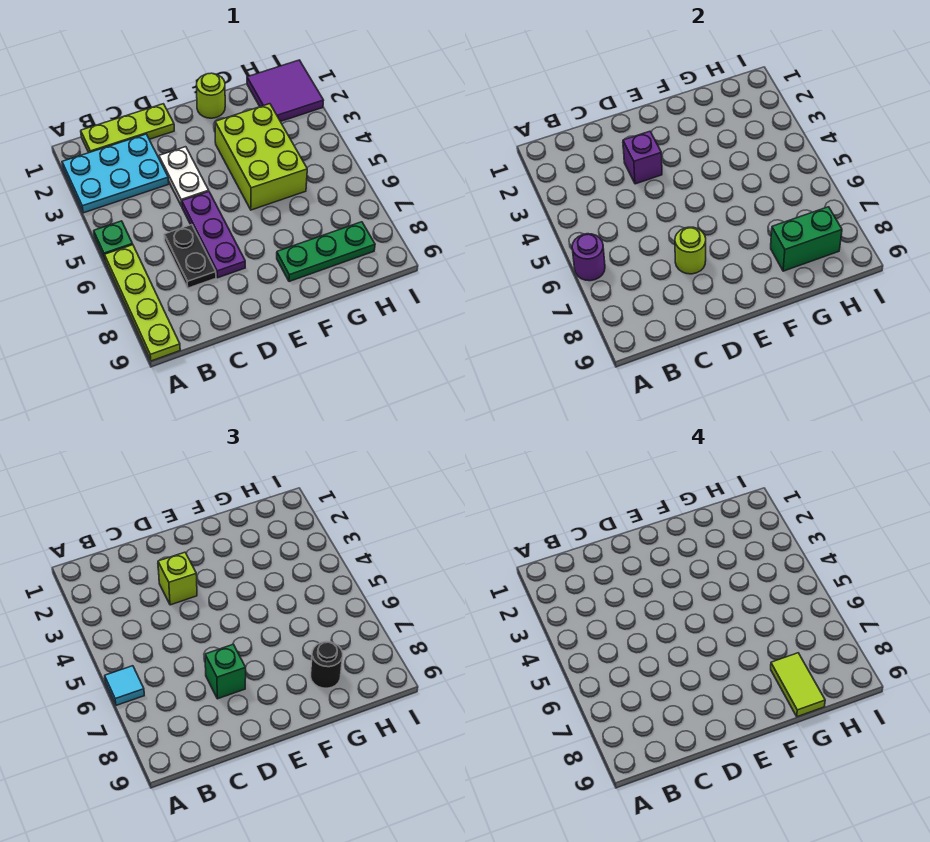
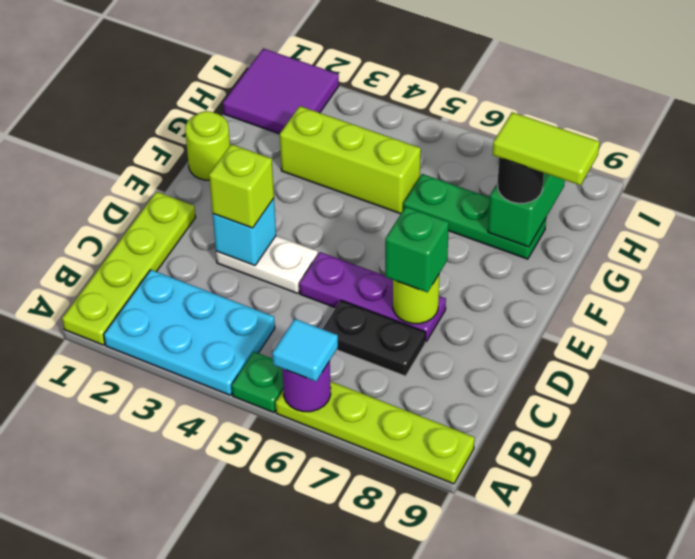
cyan plate A2:C3 level 1 -> cyan plate A2:B4 level 1
lime plate B1:D1 level 1 -> lime plate A1:D1 level 1
purple brick D3 level 2 -> cyan brick D3 level 2
lime brick F3:G5 level 1 -> lime brick G3:G5 level 1
green plate F8:H8 level 1 -> green plate G6:G8 level 1

